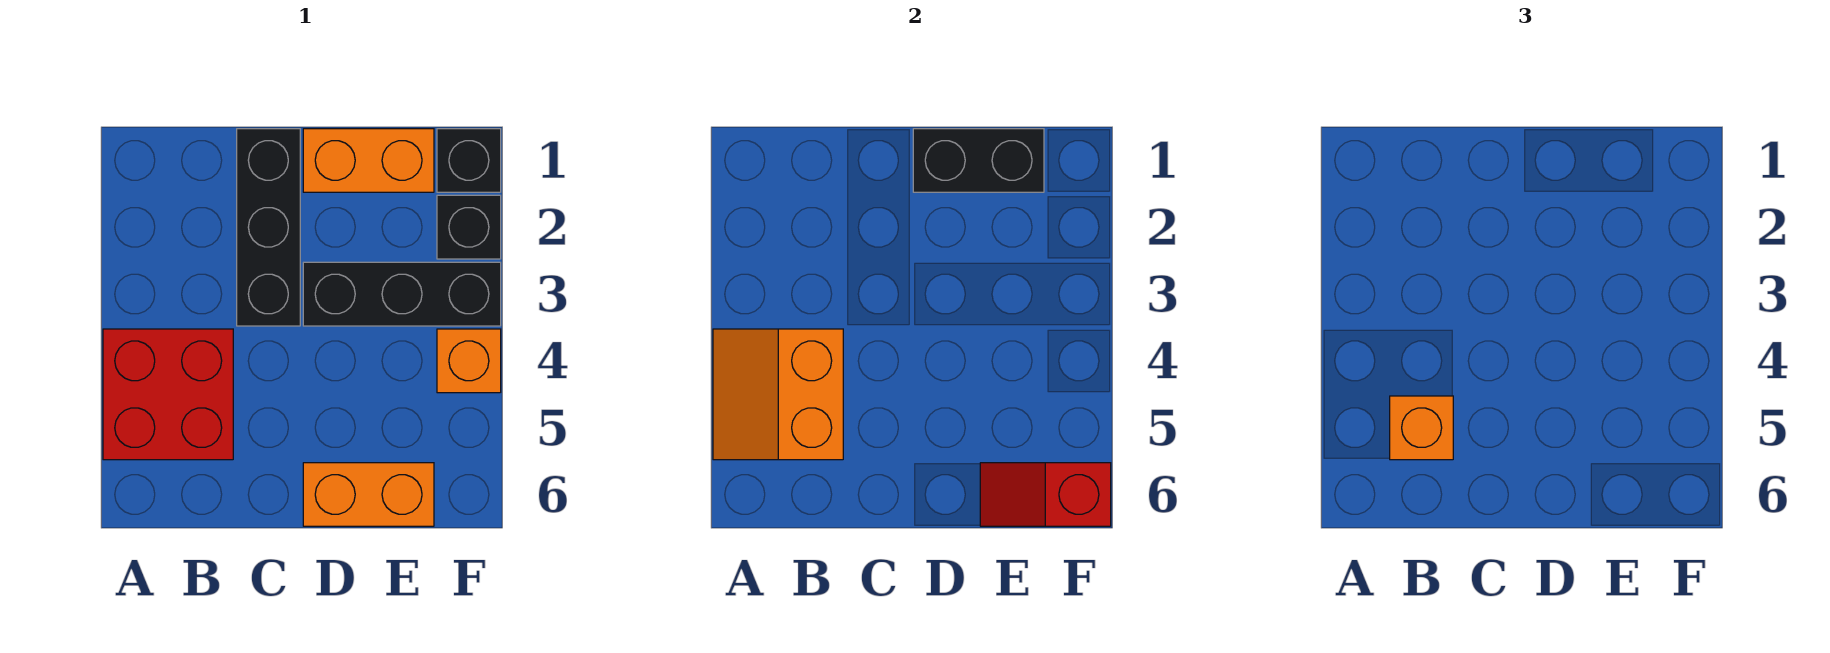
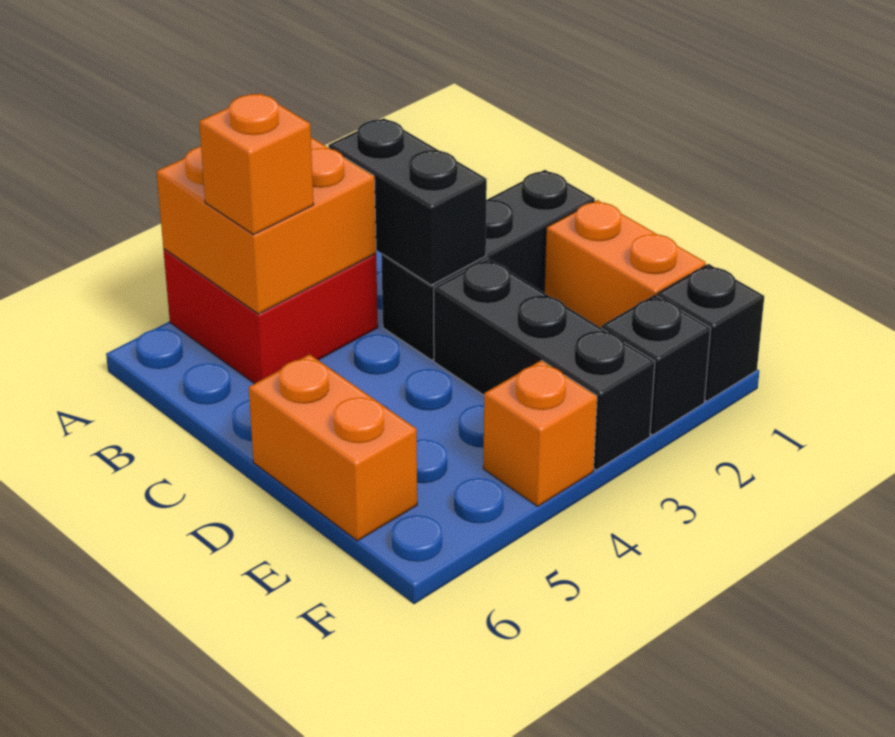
orange slope A4:B5 level 2 top B -> orange brick A4:B5 level 2
black brick D1:E1 level 2 -> black brick B3:C3 level 2
red slope E6:F6 level 2 top F -> none

